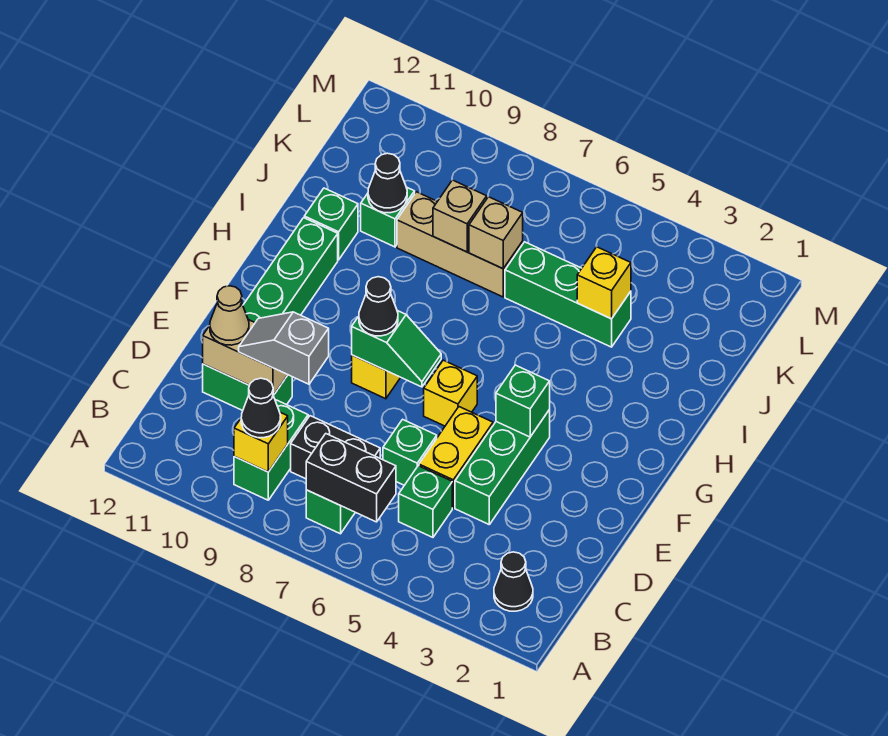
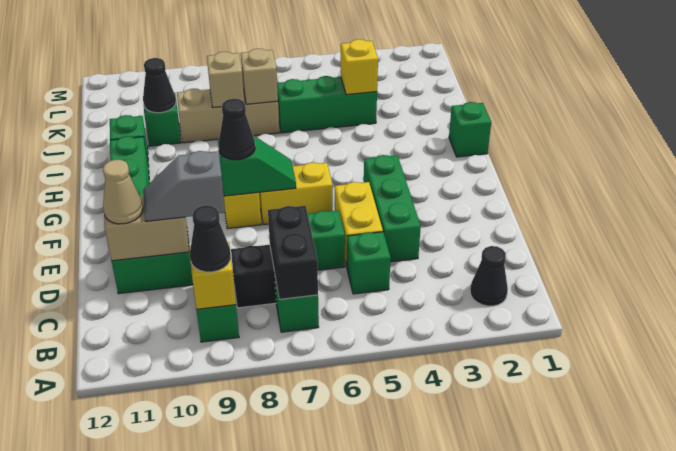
black brick B6:B7 level 2 -> black brick B7:C7 level 2
green brick F4 level 2 -> green brick H1 level 1
yellow brick F6 level 1 -> yellow brick F6:F7 level 1

